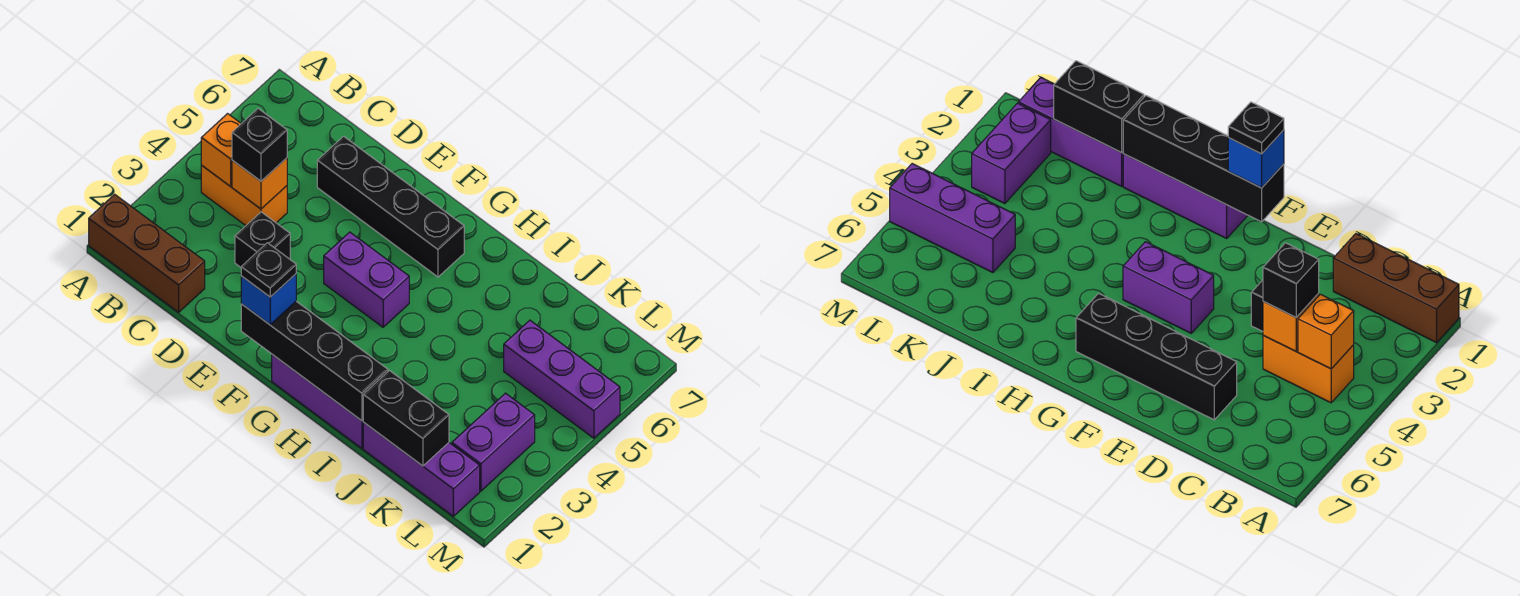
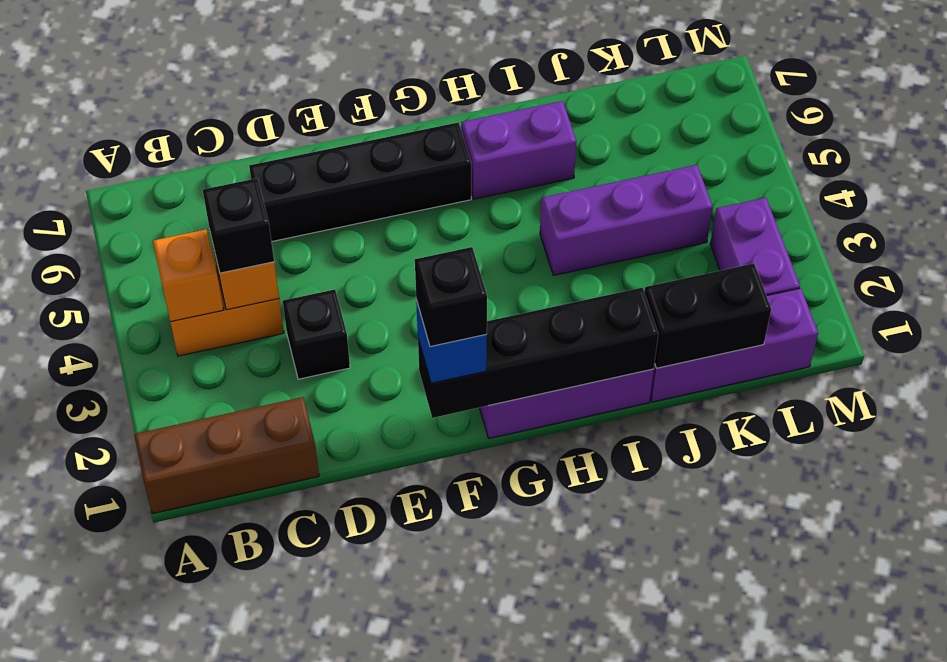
black plate F1 level 4 -> black brick F1 level 4
purple brick F4:G4 level 1 -> purple brick H6:I6 level 1
purple brick K5:M5 level 1 -> purple brick I4:K4 level 1

